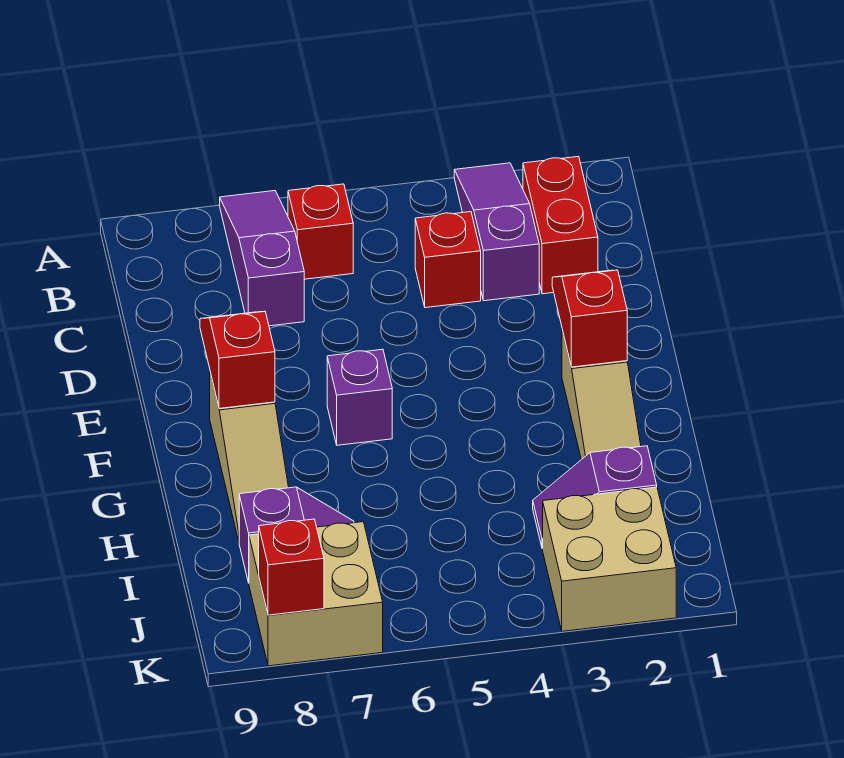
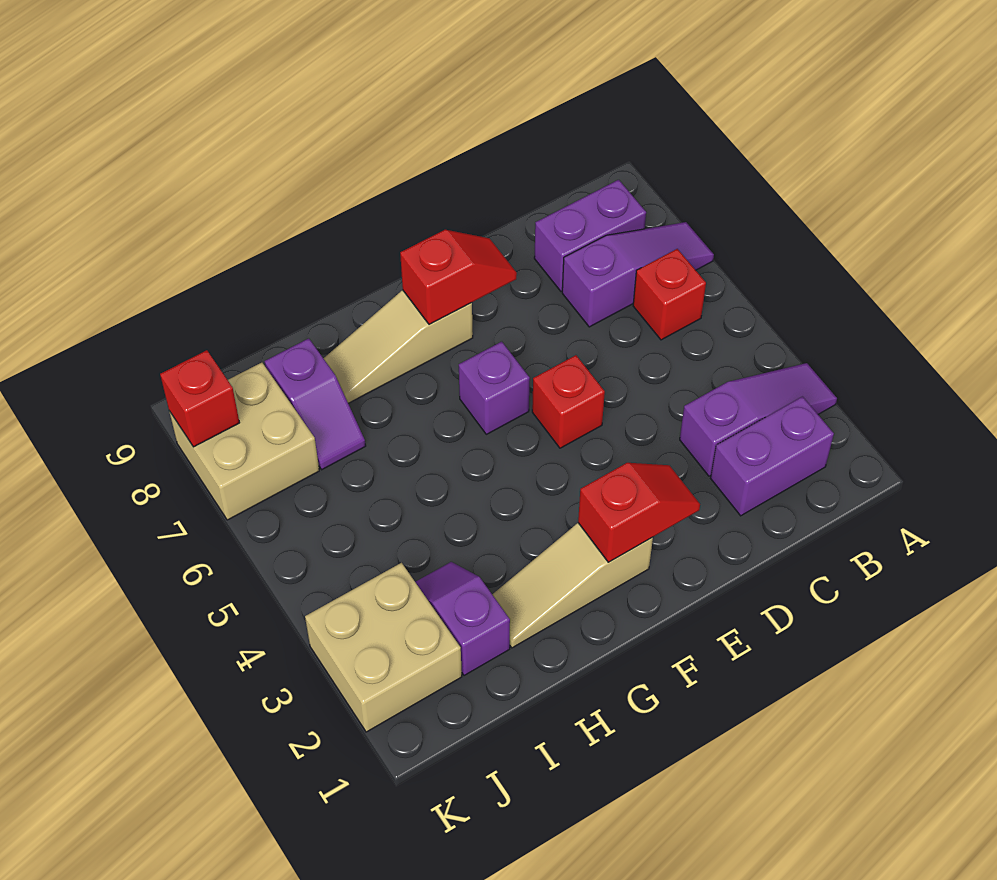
red brick B2:C2 level 1 -> purple brick B2:C2 level 1
none -> purple brick B8:C8 level 1
red brick C4 level 1 -> red brick E5 level 1

